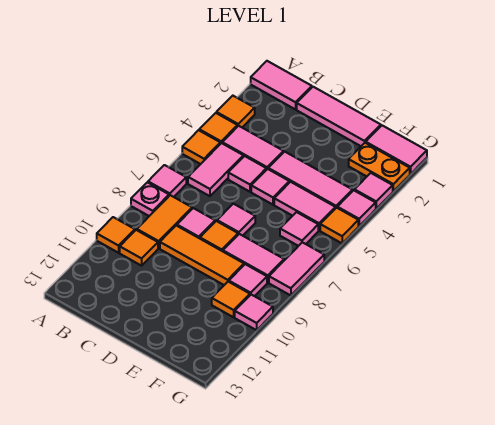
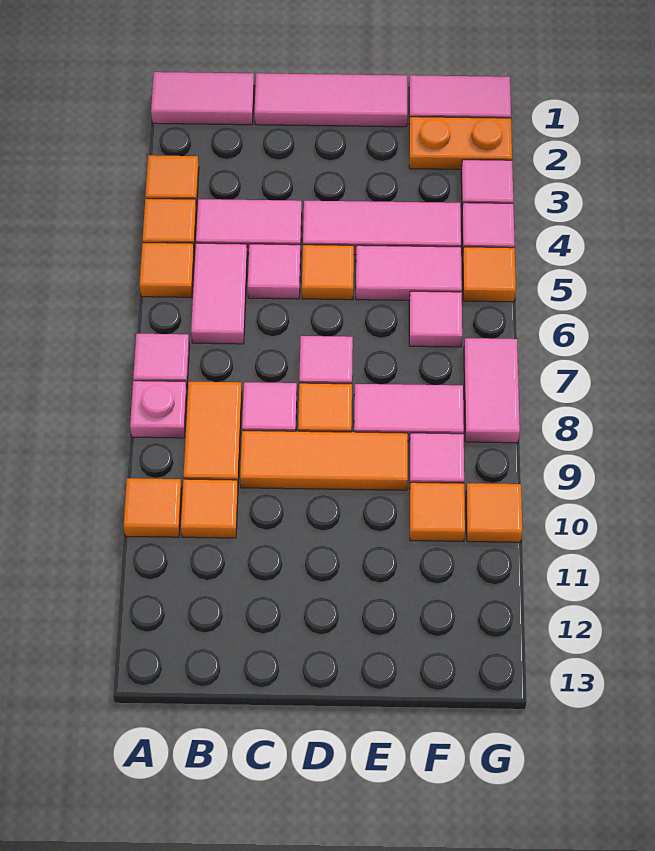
pink tile D5 level 1 -> orange tile D5 level 1
pink tile G10 level 1 -> orange tile G10 level 1

